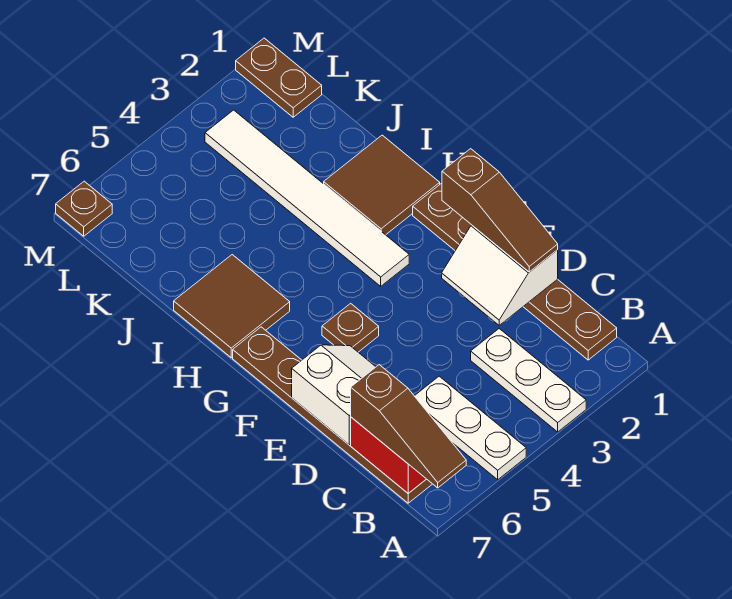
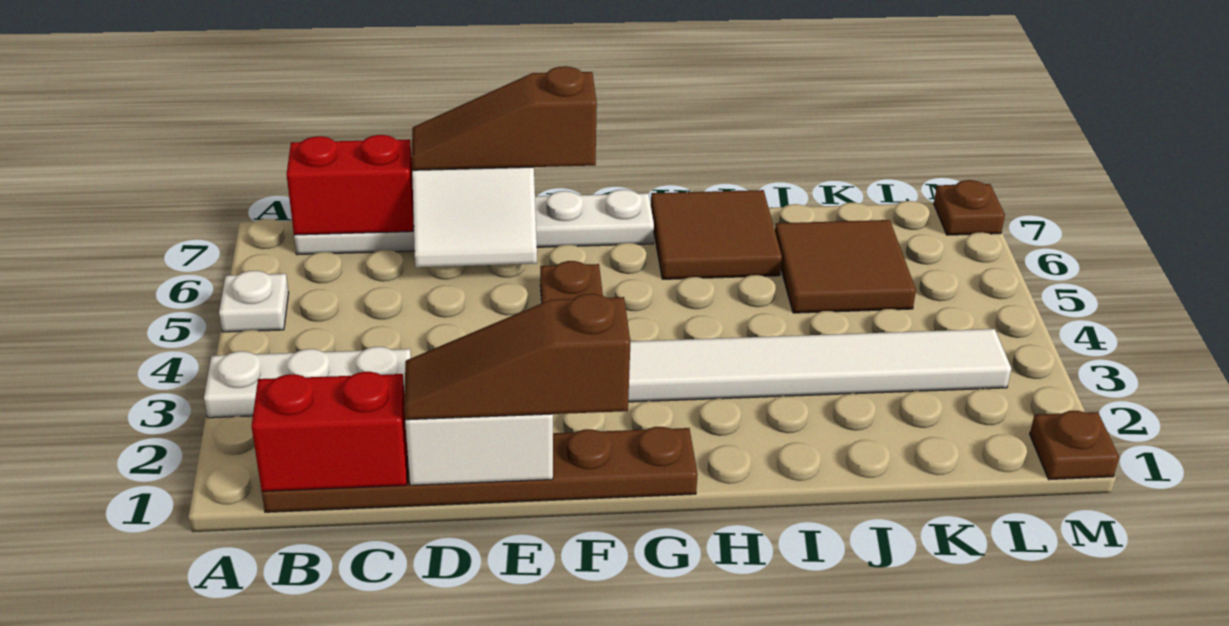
white plate A5:C5 level 1 -> white plate A5 level 1
brown slope A7:C7 level 3 top C -> brown slope D7:F7 level 3 top F
none -> red brick B1:C1 level 2
brown plate B7:G7 level 1 -> white plate B7:G7 level 1
brown tile H1:I2 level 1 -> brown tile J5:K6 level 1
brown plate L1:M1 level 1 -> brown plate M1 level 1

